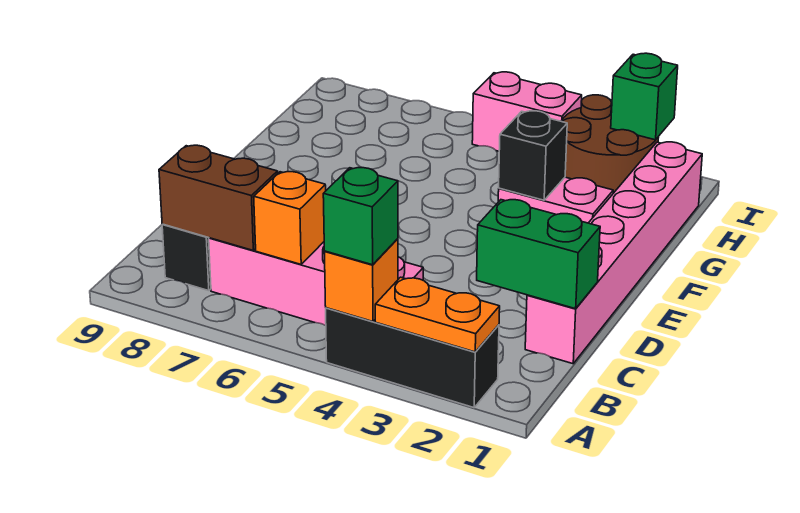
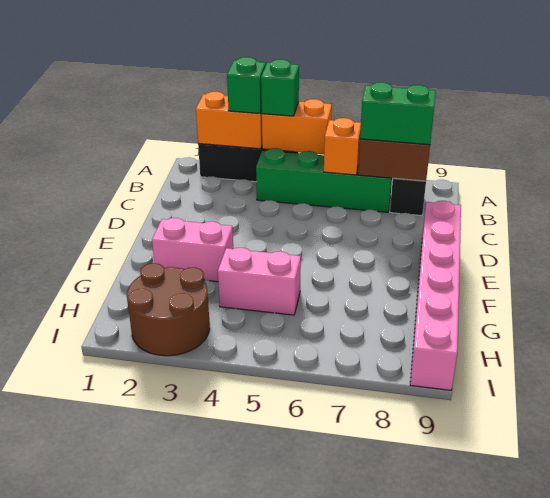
orange plate A2:A3 level 2 -> orange brick A2:A3 level 2
orange brick A4 level 2 -> orange brick A4:A5 level 2
pink brick B4:B7 level 1 -> green brick B4:B7 level 1
pink brick C1:H1 level 1 -> pink brick D9:I9 level 1
green brick C1:C2 level 2 -> green brick B7:B8 level 3
black brick F3 level 2 -> none
green brick I2 level 2 -> green brick A3 level 3
pink brick I4:I5 level 1 -> pink brick G4:G5 level 1

